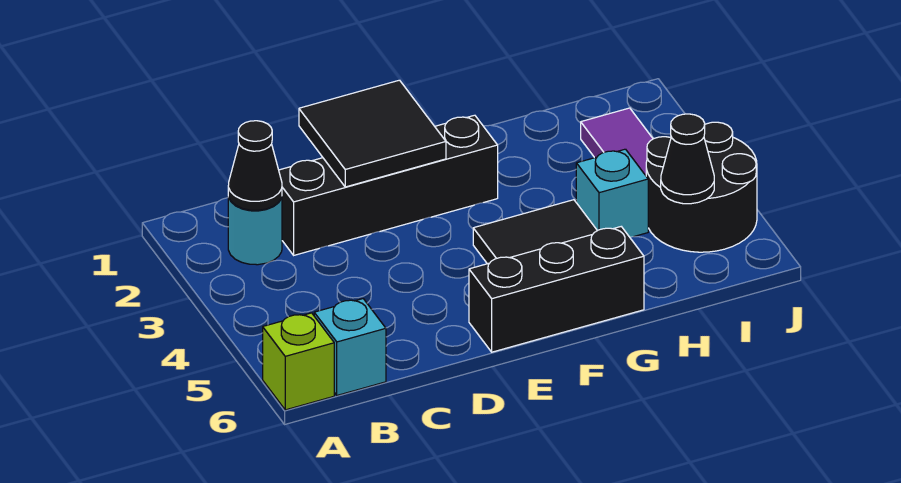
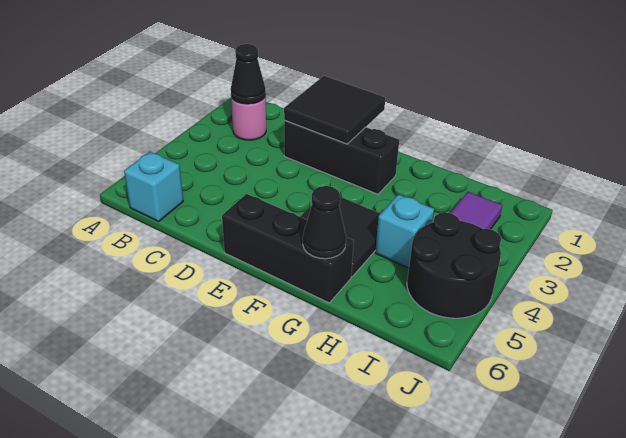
lime brick A6 level 1 -> none
cyan round brick B2 level 1 -> pink round brick B2 level 1
black brick C2:F2 level 1 -> black brick D2:F2 level 1
black cone I5 level 2 -> black cone G6 level 2

